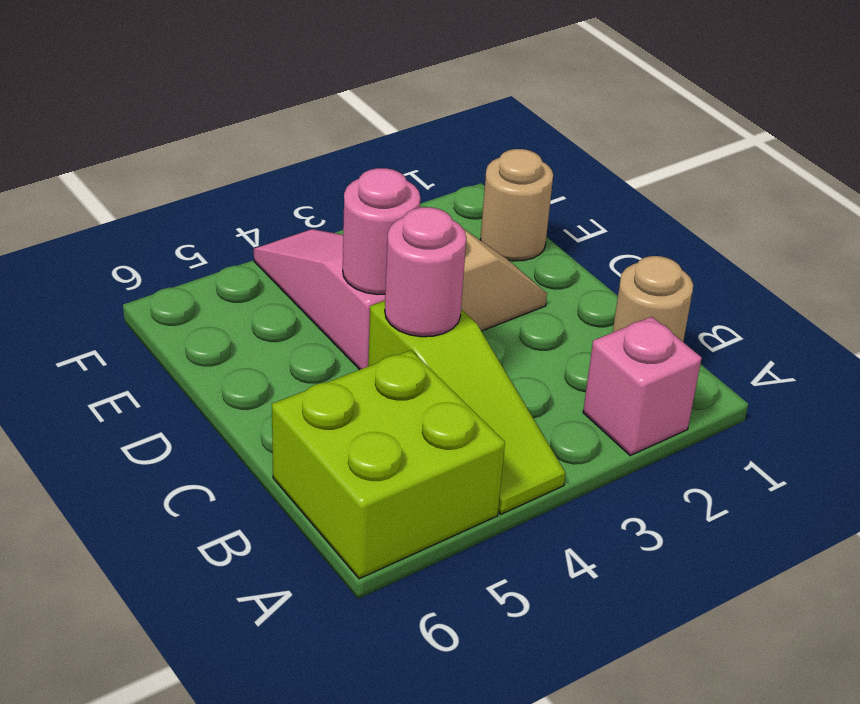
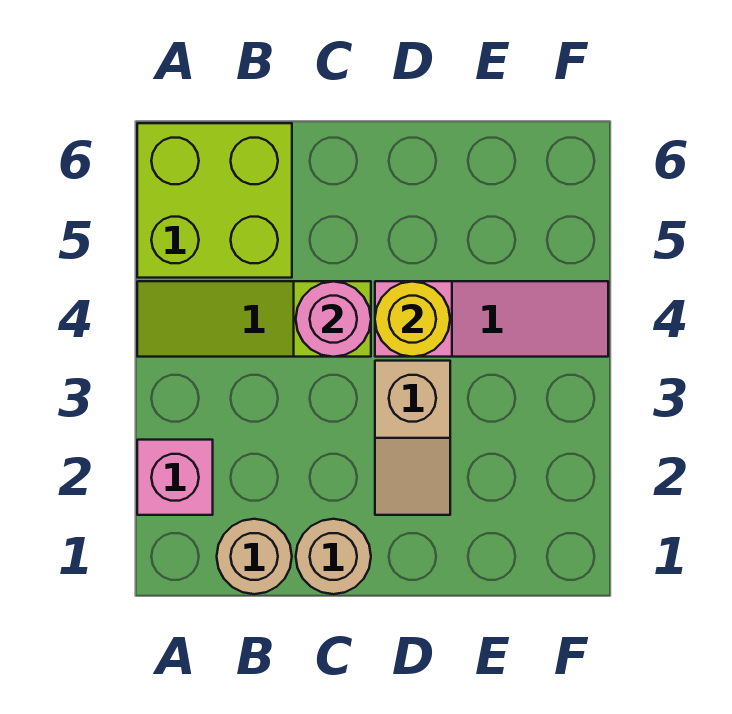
pink round brick D4 level 2 -> yellow round brick D4 level 2
tan round brick E1 level 1 -> tan round brick C1 level 1

